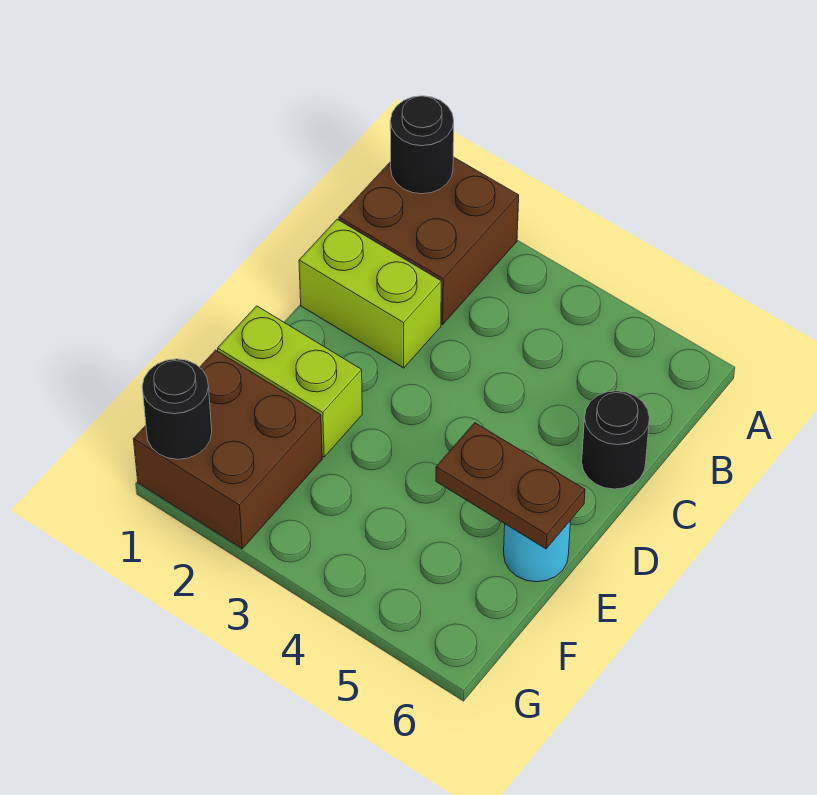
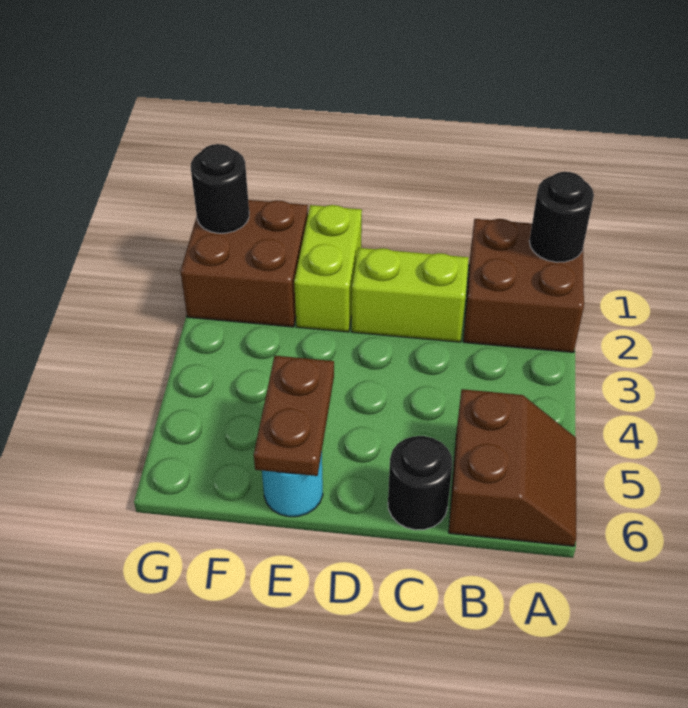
none -> brown slope A5:B6 level 1 top B
lime brick C1:C2 level 1 -> lime brick C2:D2 level 1

